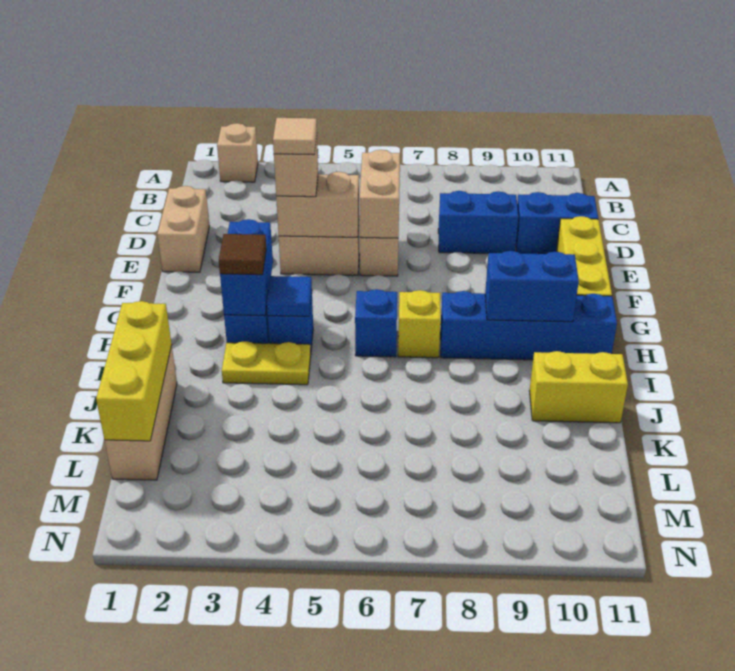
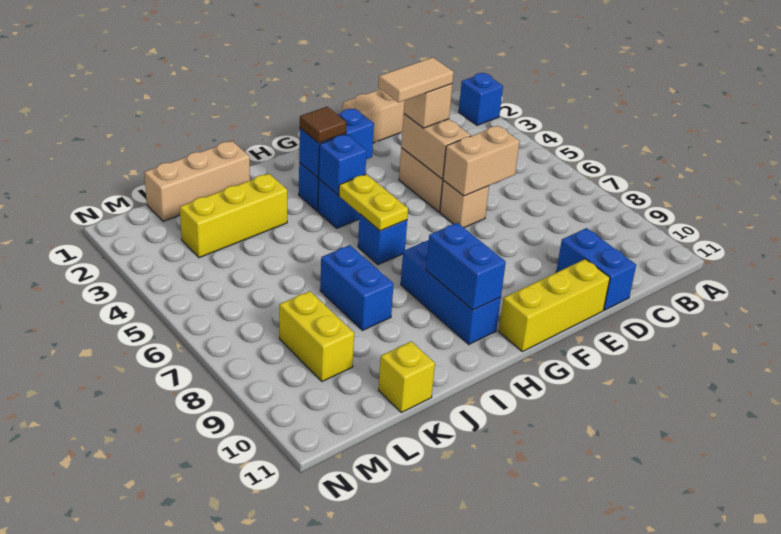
tan brick A2 level 1 -> blue brick A2 level 1
blue brick D8:D9 level 1 -> blue brick J7:J8 level 1
tan tile E4 level 4 -> tan tile E4:F4 level 4
blue tile H4 level 2 -> blue brick H4 level 2
yellow brick H7 level 1 -> yellow brick K11 level 1
blue brick H8:H11 level 1 -> blue brick H8:H10 level 1
yellow plate I3:I4 level 1 -> yellow plate H5:H6 level 2
yellow brick J1:L1 level 2 -> yellow brick J3:L3 level 1
yellow brick J10:J11 level 1 -> yellow brick L8:L9 level 1

